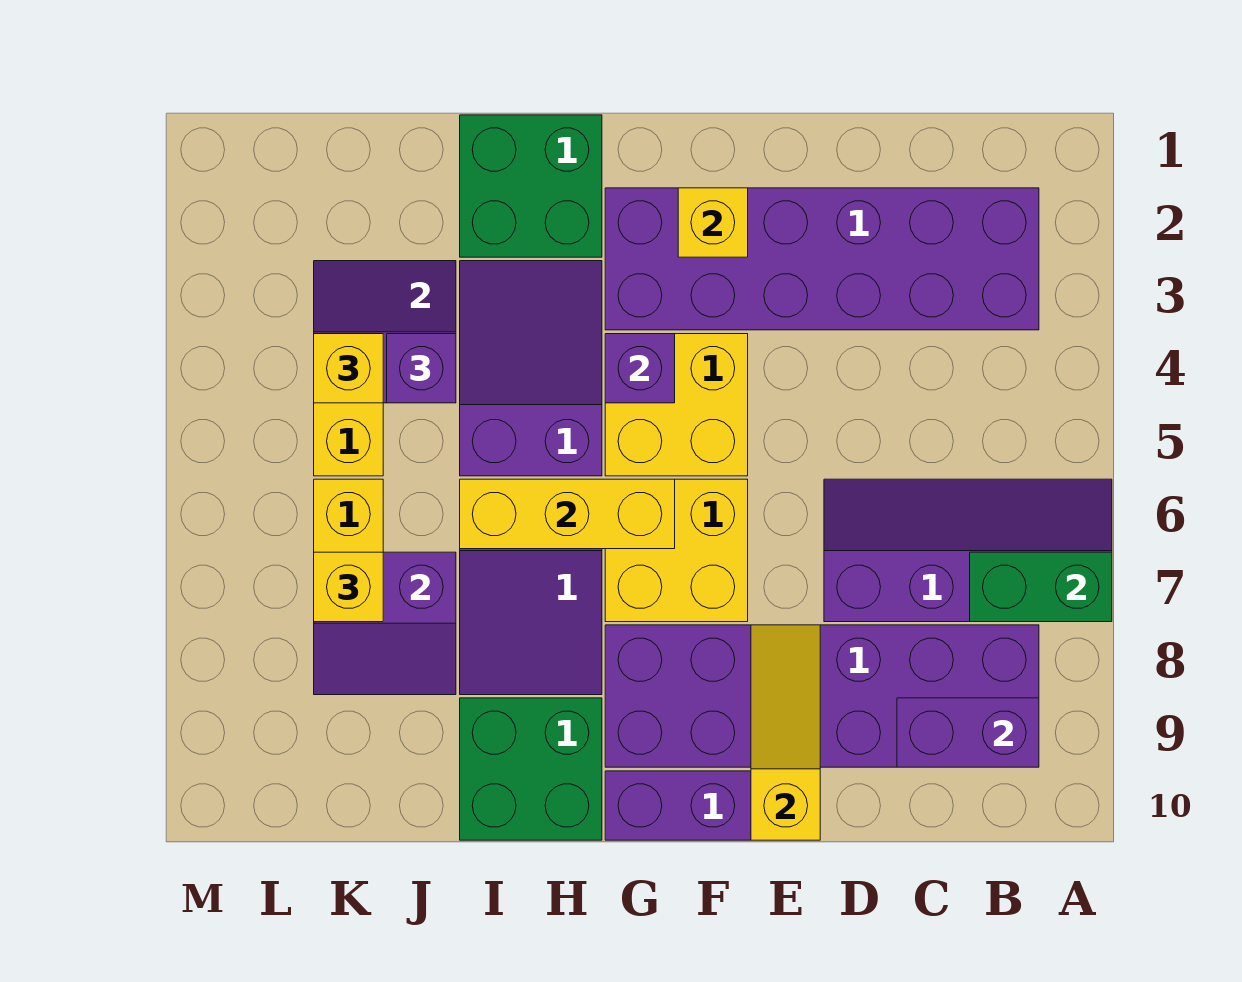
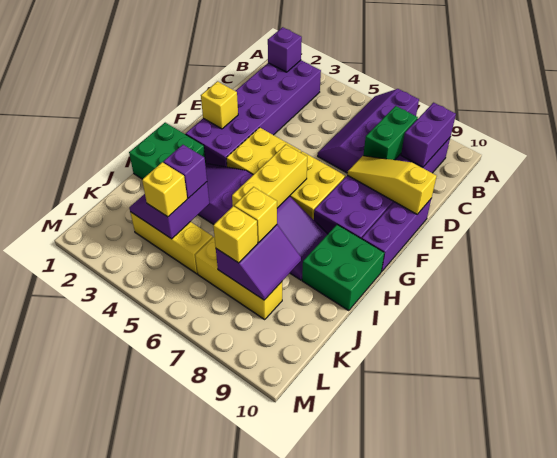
green brick A7:B7 level 2 -> green brick C8:D8 level 2
purple brick G4 level 2 -> purple brick B2 level 2
none -> yellow brick J7 level 3

